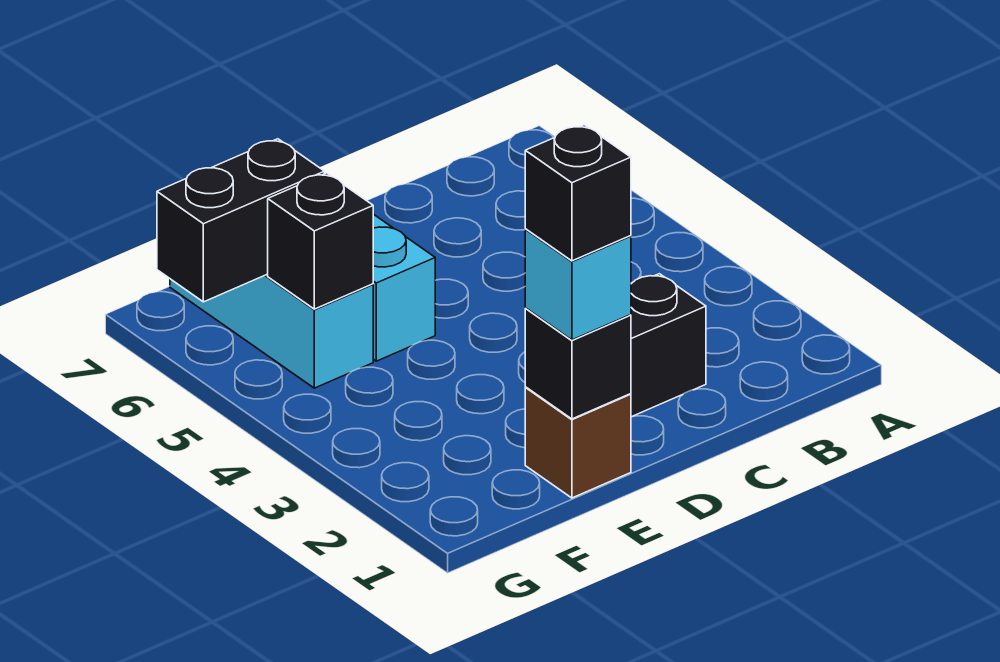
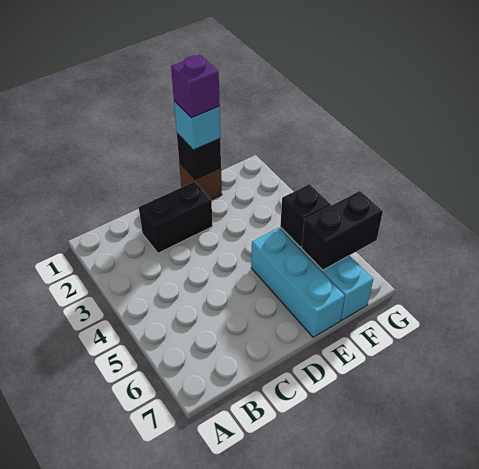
black brick E1 level 4 -> purple brick E1 level 4

